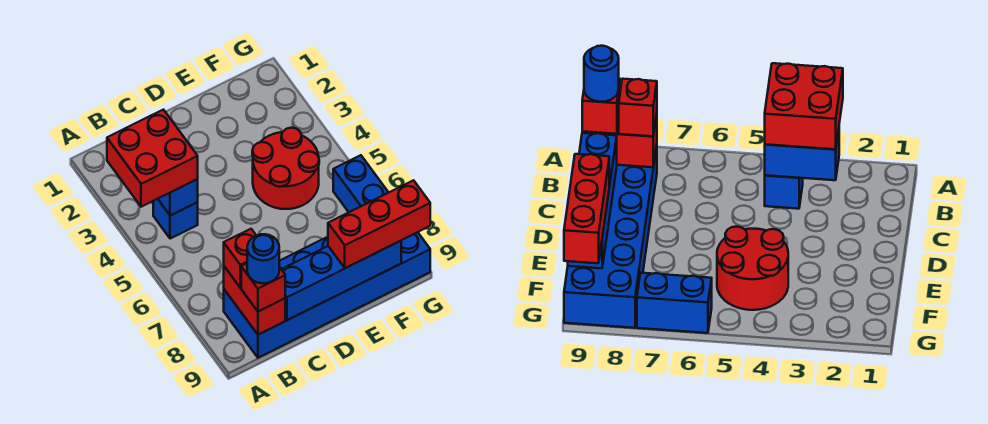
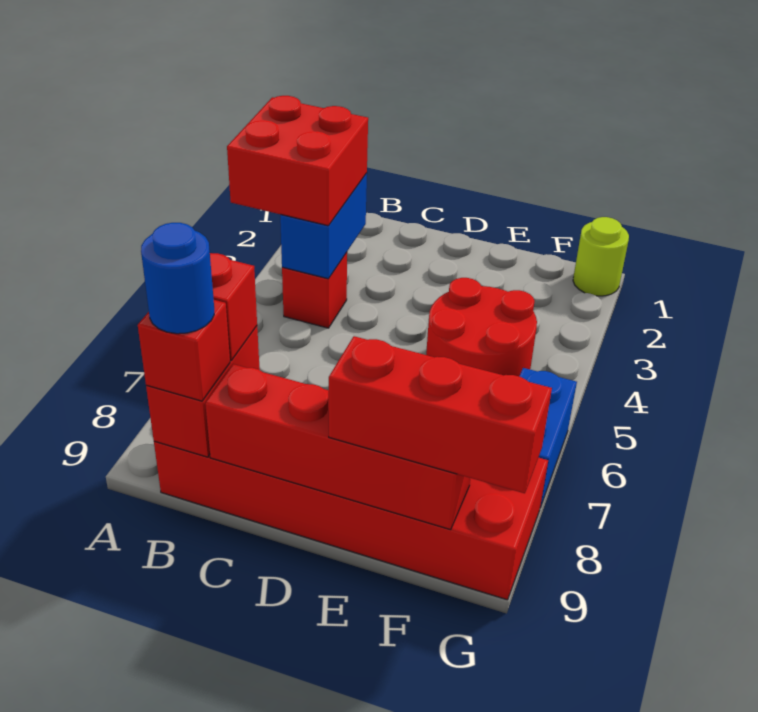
blue brick B4 level 1 -> red brick B4 level 1
blue brick B8:G9 level 1 -> red brick B8:G9 level 1
blue brick C9:F9 level 2 -> red brick C9:F9 level 2
none -> lime round brick G1 level 1

